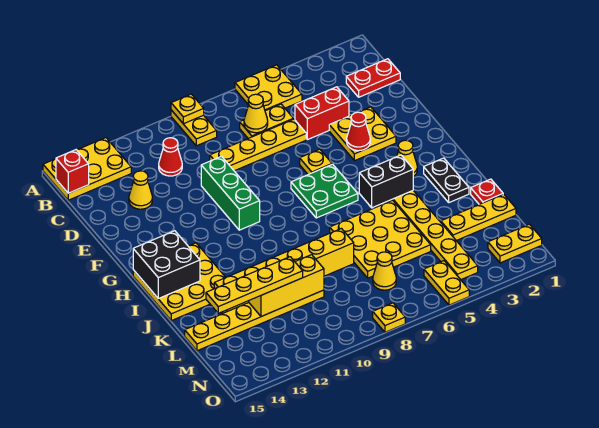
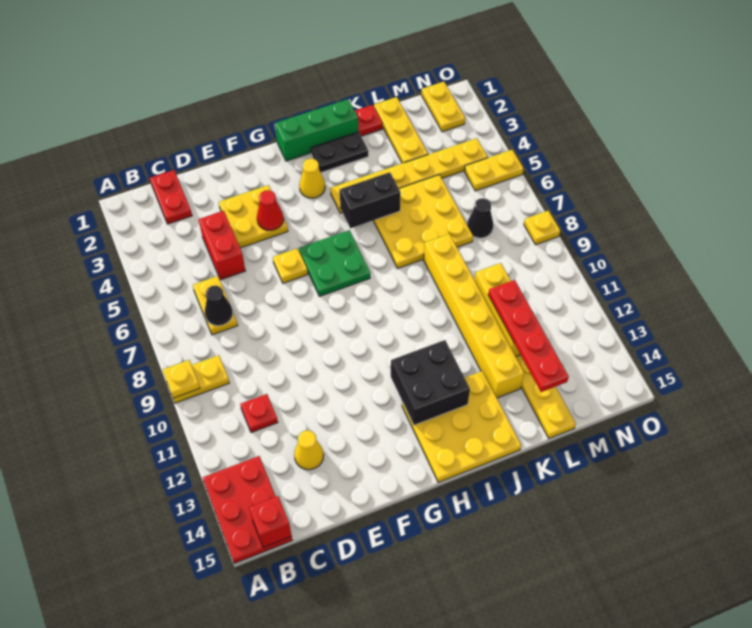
yellow plate A5:B6 level 1 -> none
yellow plate A13:B15 level 1 -> red plate A13:B15 level 1
yellow cone C7 level 2 -> black cone C7 level 2
red cone C11 level 1 -> red plate C11 level 1
yellow plate D6:D9 level 1 -> none
green brick E10:G10 level 1 -> green brick H1:J1 level 1
black brick H14:I15 level 2 -> black brick H12:I13 level 2
black brick I4:I5 level 2 -> black brick I5:J5 level 2
yellow plate L11:L14 level 3 -> red plate L11:L14 level 3
yellow cone M7 level 1 -> black cone M7 level 1

